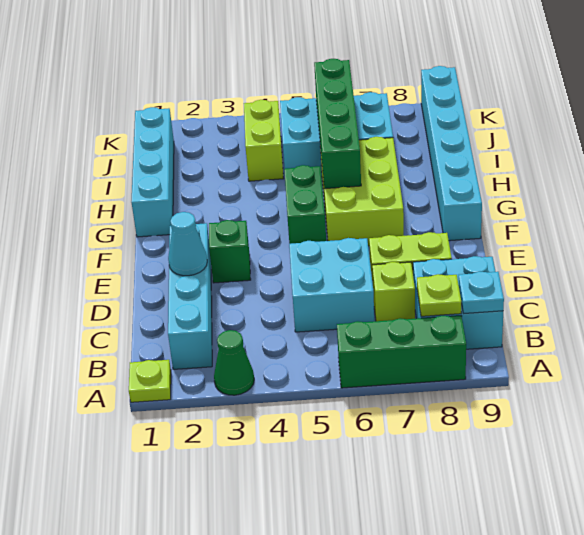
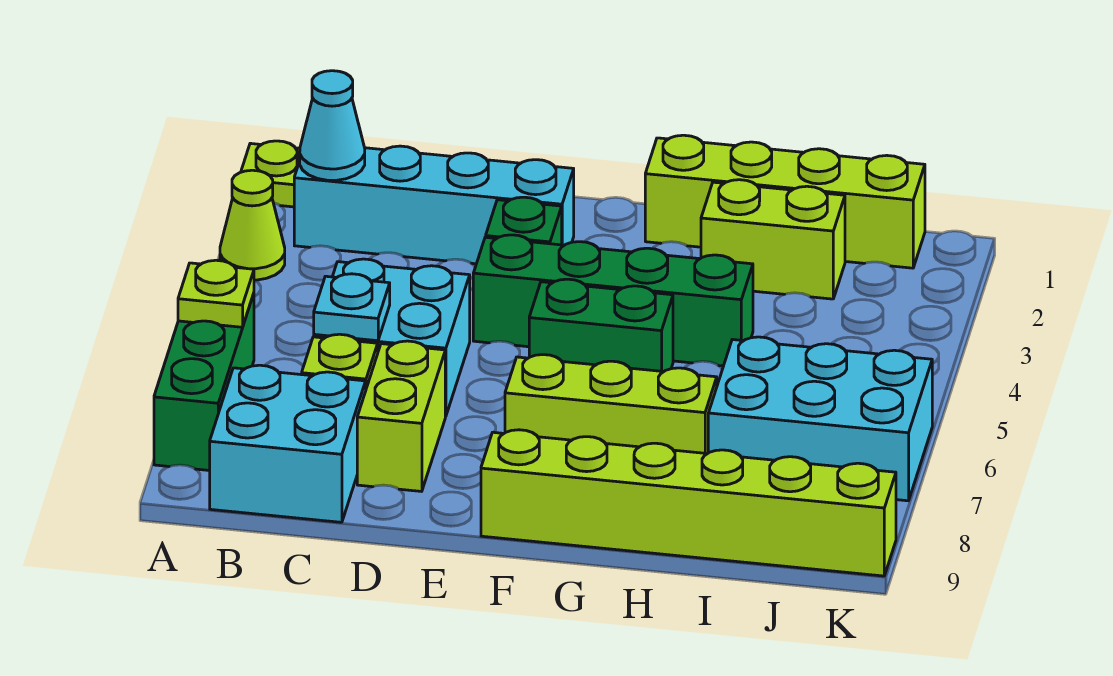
green cone A3 level 1 -> lime cone A3 level 1
lime plate B8 level 2 -> lime plate A6 level 2
cyan plate B9 level 2 -> cyan plate C6 level 2
cyan cone D2 level 2 -> cyan cone B2 level 2
lime brick F6:H7 level 1 -> lime brick F7:H7 level 1
cyan brick F9:K9 level 1 -> lime brick F9:K9 level 1
cyan brick G1:J1 level 1 -> lime brick G1:J1 level 1
green brick G6:J6 level 2 -> green brick E4:H4 level 1
lime brick I4:J4 level 1 -> lime brick H2:I2 level 1
cyan brick I5:J7 level 1 -> cyan brick I6:K7 level 1

